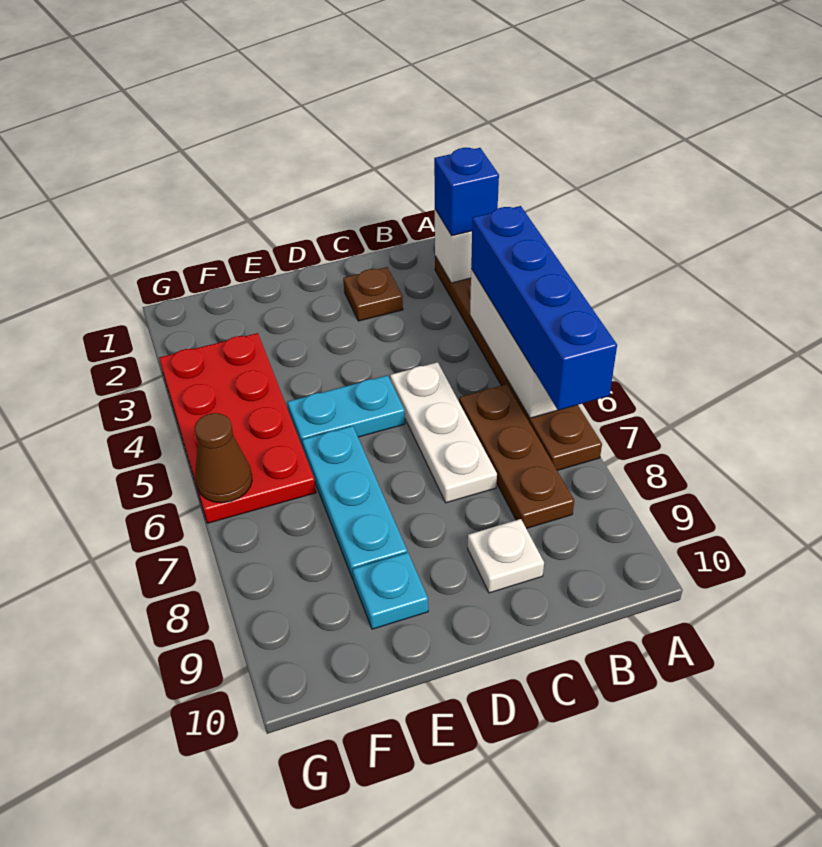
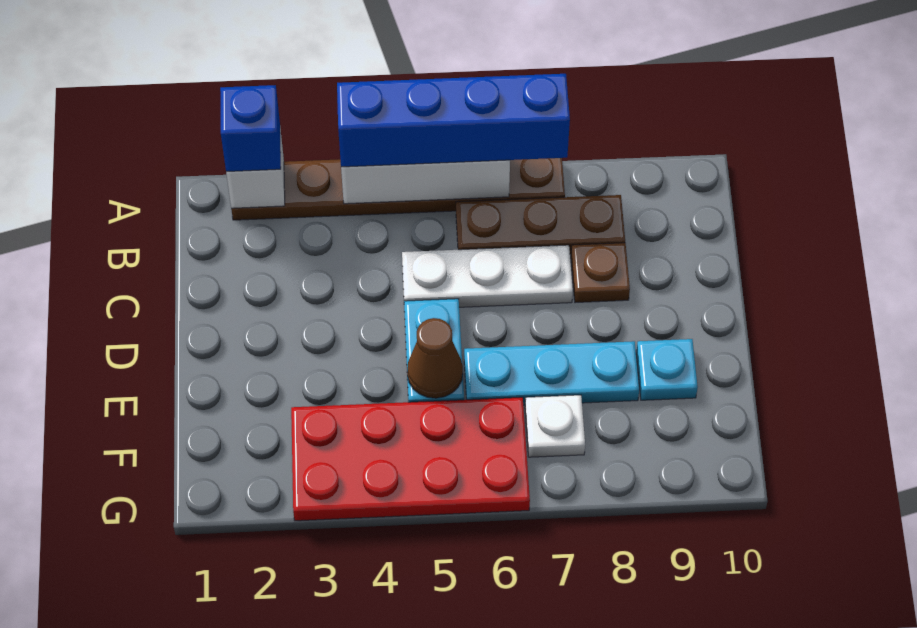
brown plate C2 level 1 -> brown plate C8 level 1
white plate C9 level 1 -> white plate F7 level 1
brown cone G6 level 2 -> brown cone E5 level 2

